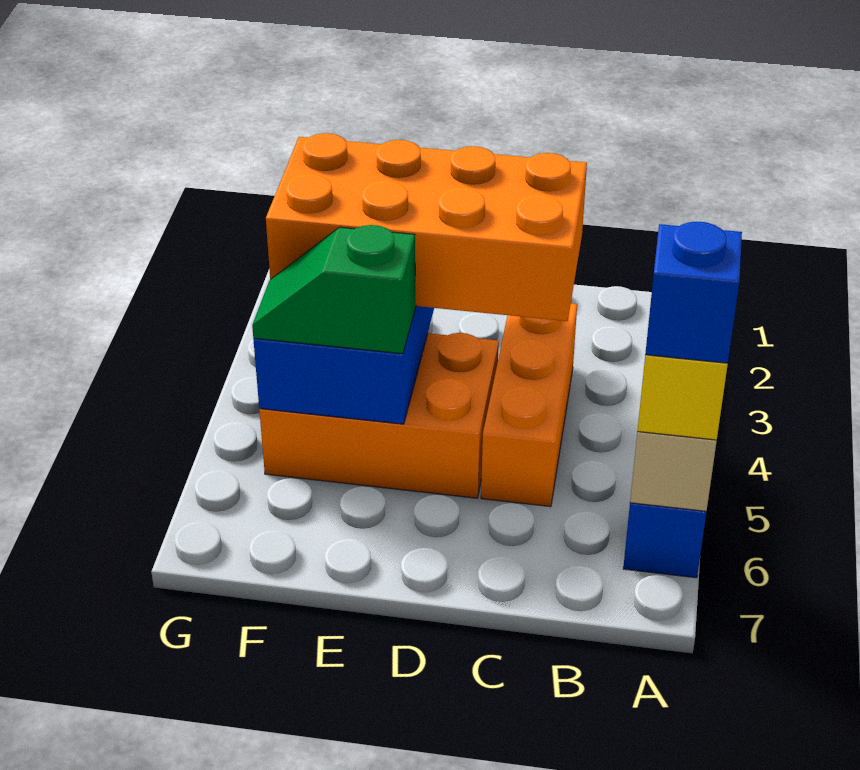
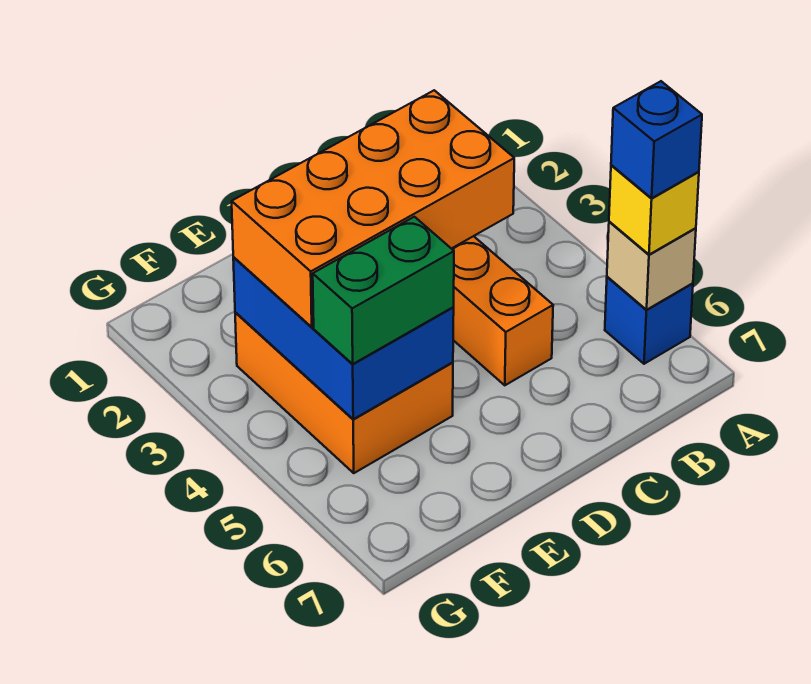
orange brick D4:F5 level 1 -> orange brick E3:F5 level 1
green slope E5:F5 level 3 top E -> green brick E5:F5 level 3

